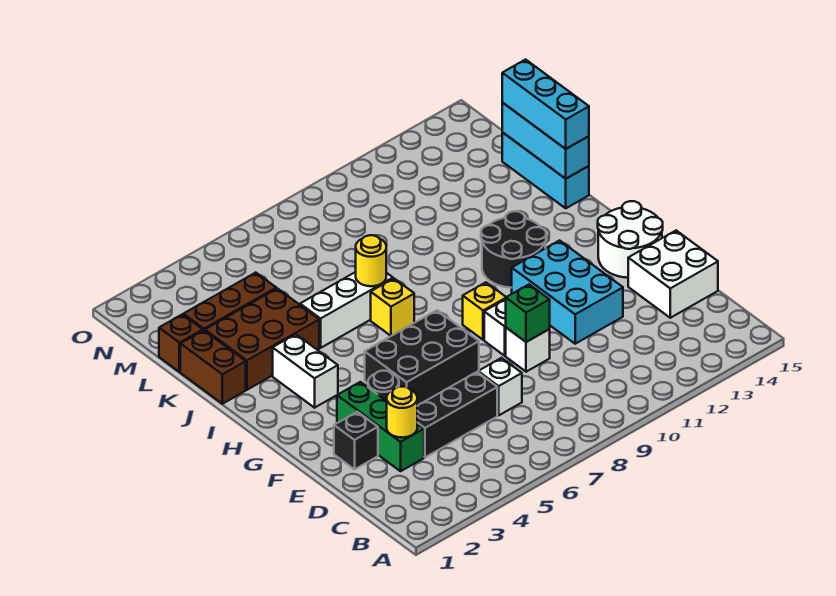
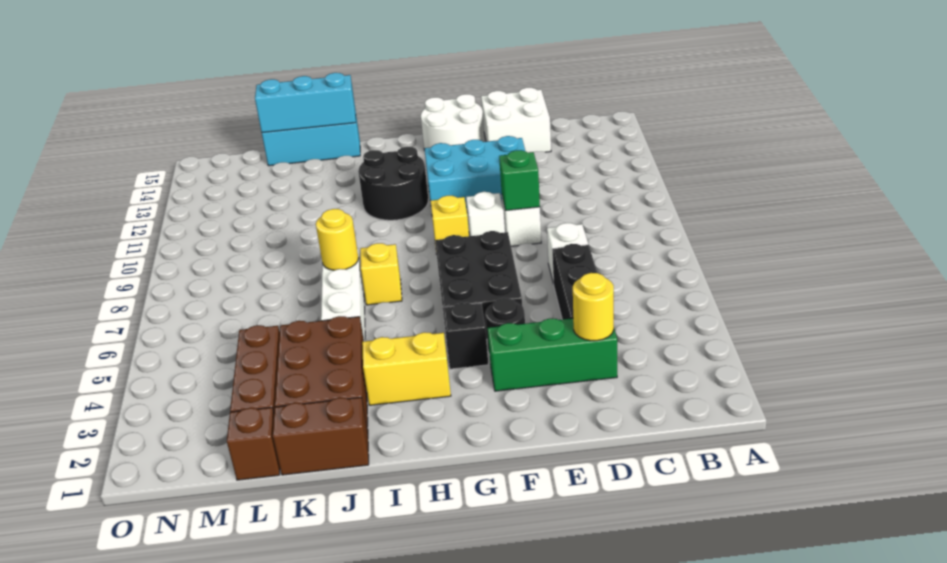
black brick E2 level 1 -> black brick G4 level 1
white brick H3:I3 level 1 -> yellow brick H3:I3 level 1
cyan brick J15:L15 level 3 -> none

